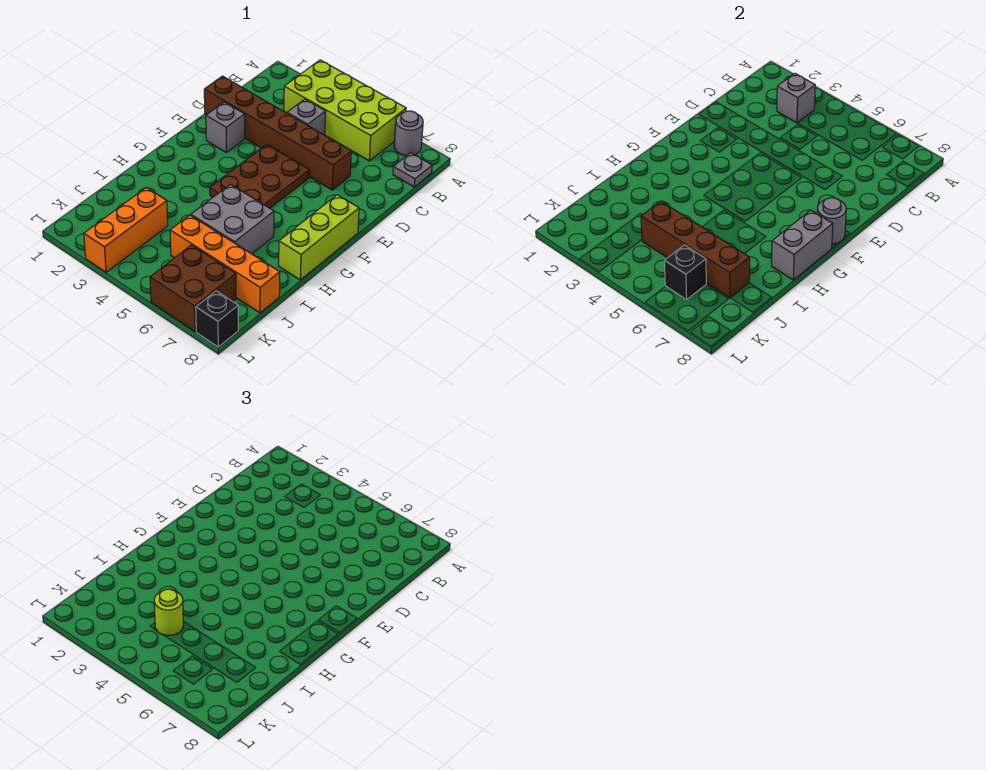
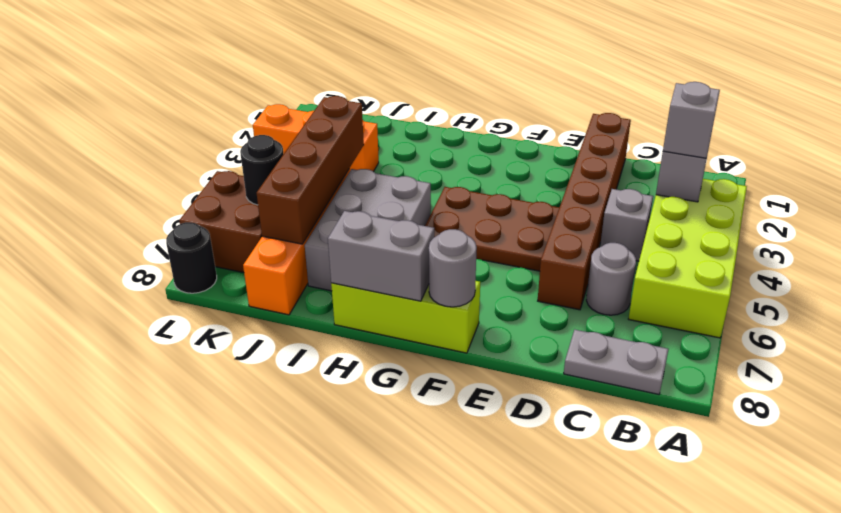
grey round brick A7 level 1 -> grey round brick C6 level 1
grey plate B8 level 1 -> grey plate B8:C8 level 1
grey brick E2 level 1 -> grey brick B3 level 3
grey brick H5:I6 level 1 -> grey brick H5:I7 level 1
lime round brick J4 level 3 -> none
black brick K6 level 2 -> black round brick K6 level 2
black brick L8 level 1 -> black round brick L8 level 1

